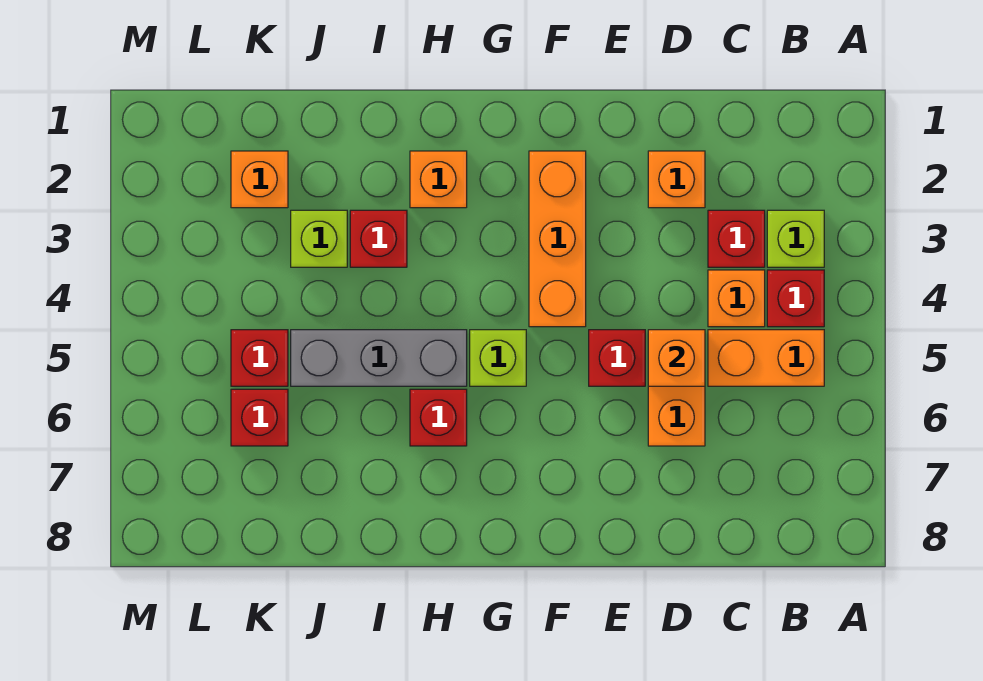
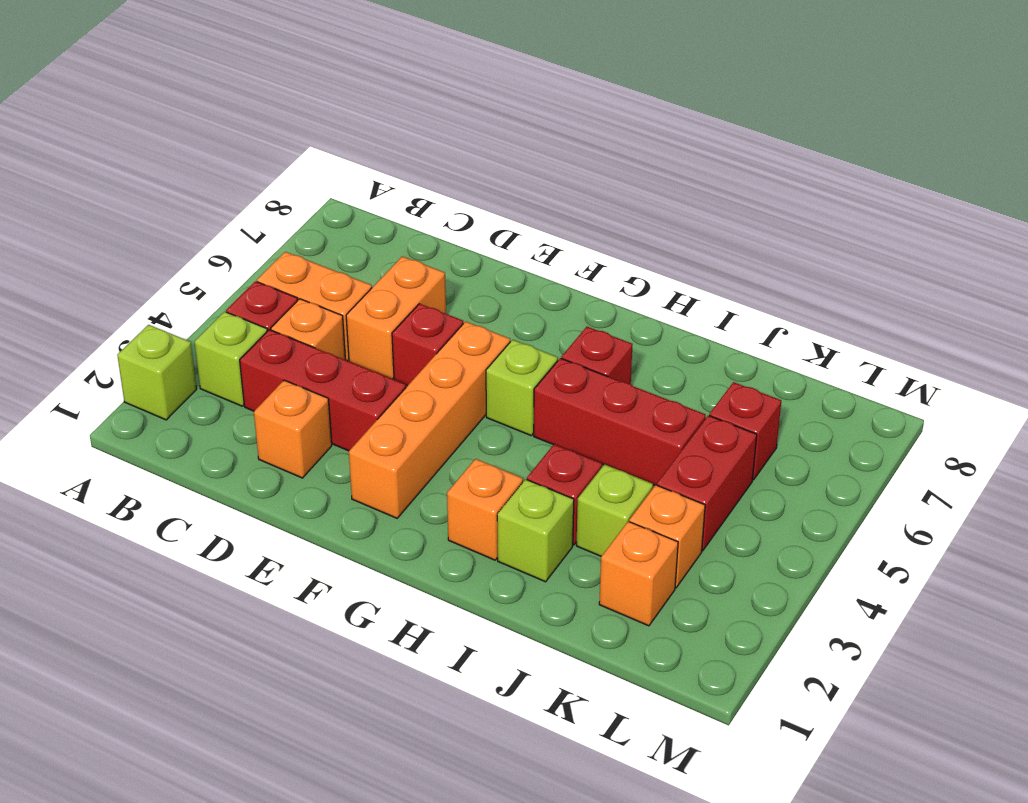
none -> lime brick A2 level 1
red brick C3 level 1 -> red brick C3:E3 level 1
orange brick D5 level 2 -> orange brick K3 level 1
orange brick F2:F4 level 1 -> orange brick F2:F5 level 1
grey brick H5:J5 level 1 -> red brick H5:J5 level 1
none -> lime brick I2 level 1
red brick K5 level 1 -> red brick K4:K5 level 1

